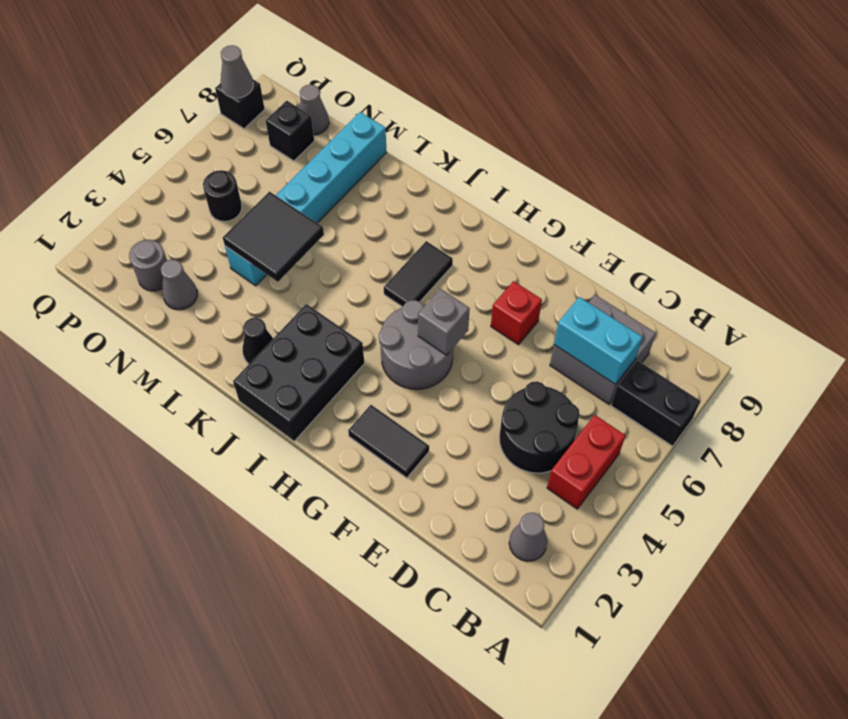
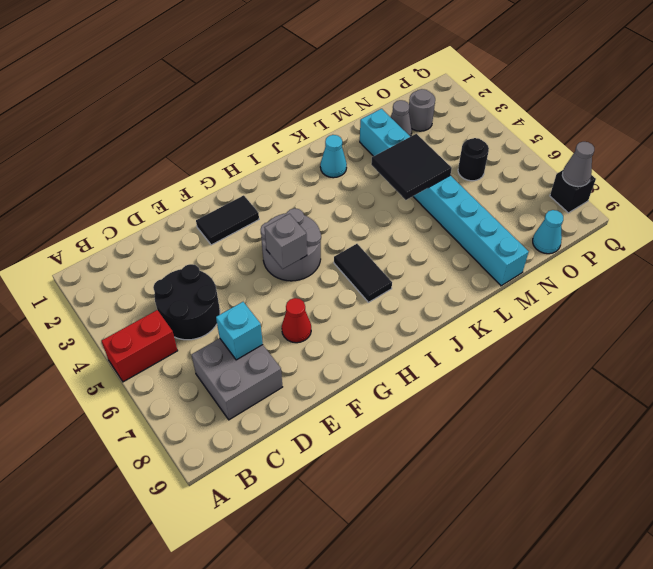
black brick A7:B7 level 1 -> none
grey cone B2 level 1 -> none
red brick B4:B5 level 1 -> red brick A5:B5 level 1
cyan brick C7:D7 level 2 -> cyan brick D7 level 2
red brick F7 level 1 -> red cone F7 level 1
black brick I1:J3 level 1 -> none
black cone K2 level 1 -> cyan cone K2 level 1
cyan brick M4:M9 level 1 -> cyan brick M2:M9 level 1
black brick O8 level 1 -> none
grey cone O9 level 1 -> cyan cone O9 level 1

